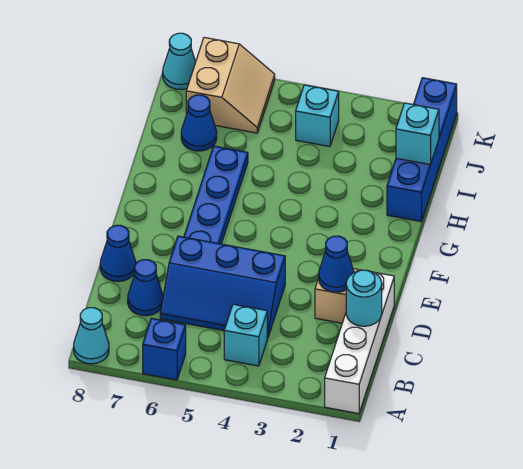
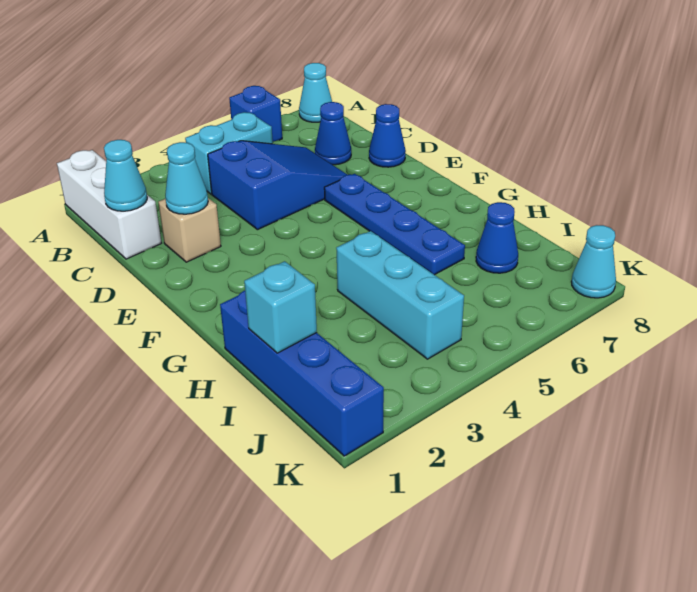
white brick A1:D1 level 1 -> white brick A1:C1 level 1
cyan brick B4 level 1 -> cyan brick B4:B5 level 1
cyan round brick C1 level 2 -> cyan cone C1 level 2
blue slope C4:D6 level 1 top D -> blue slope C4:D6 level 1 top 4
blue cone D2 level 2 -> cyan cone D2 level 2
cyan brick J4 level 1 -> cyan brick H4:J4 level 1
tan slope J6:K7 level 1 top 7 -> none

